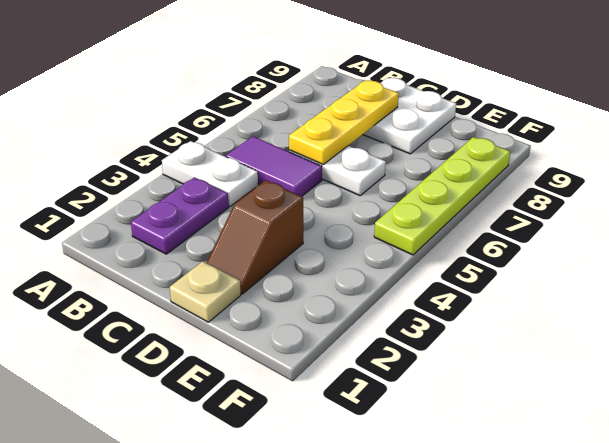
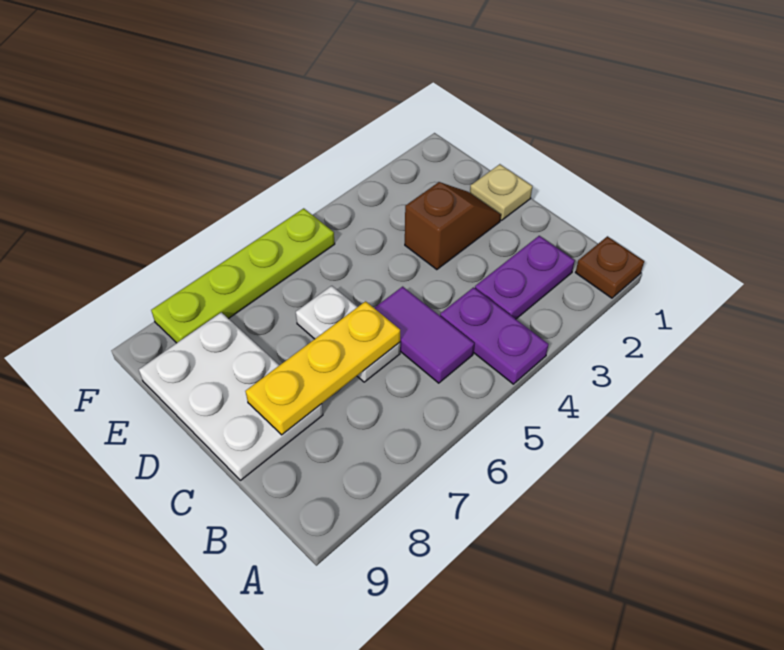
none -> brown plate A1 level 1
white plate A4:B4 level 1 -> purple plate A4:B4 level 1
white plate C8:D9 level 1 -> white plate C8:E9 level 1

